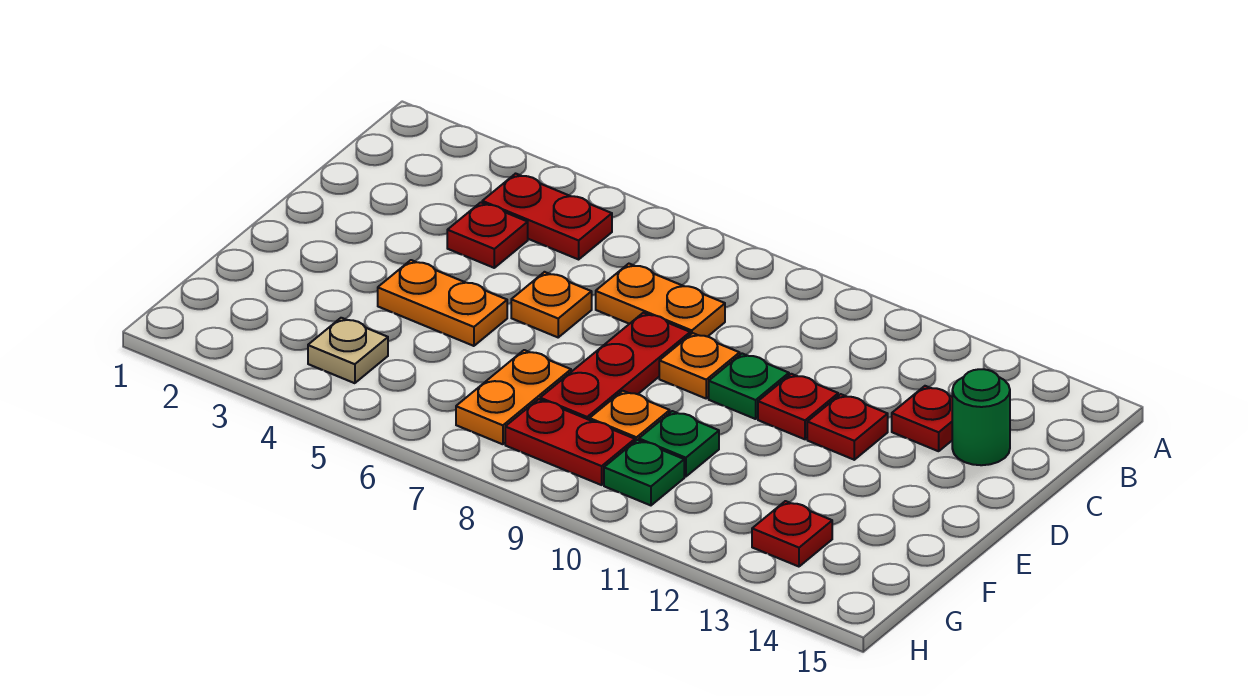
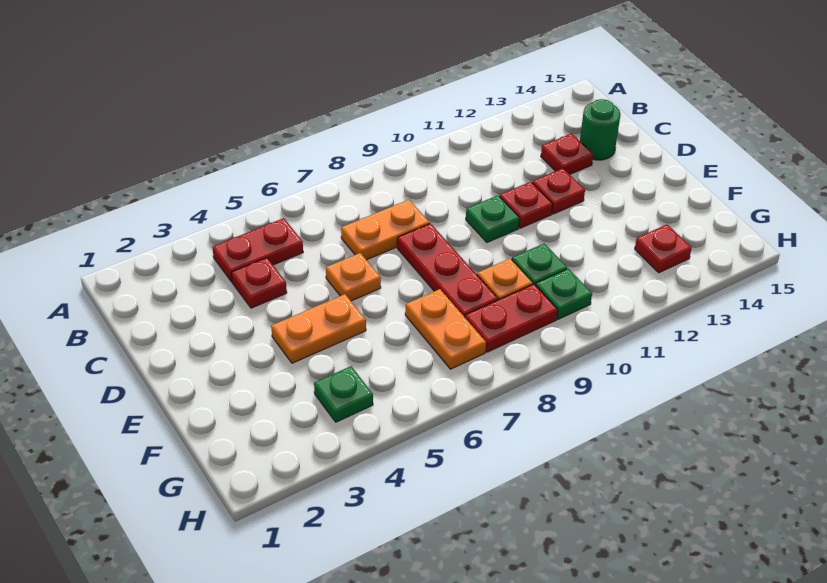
orange plate D9 level 1 -> none
tan plate G4 level 1 -> green plate G4 level 1

